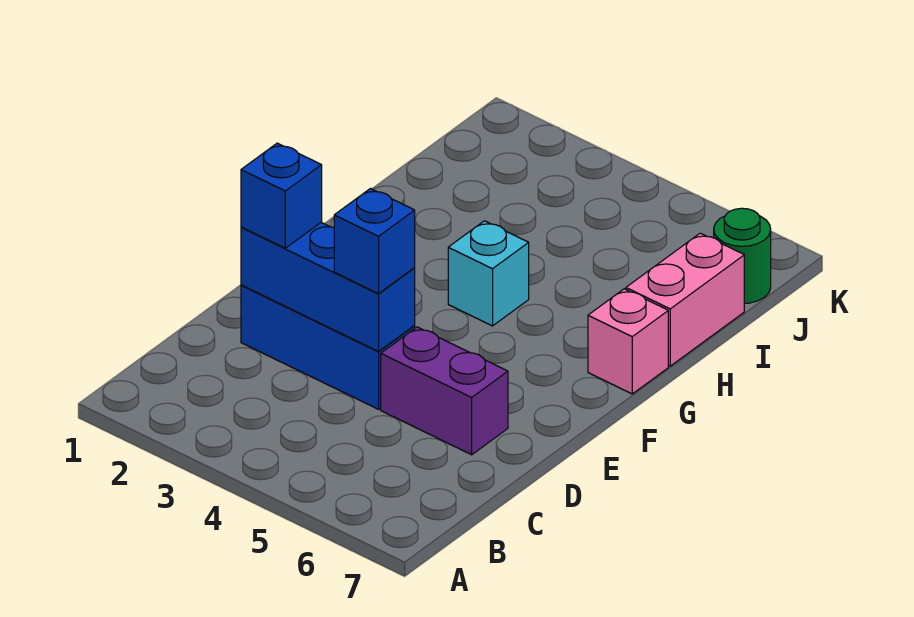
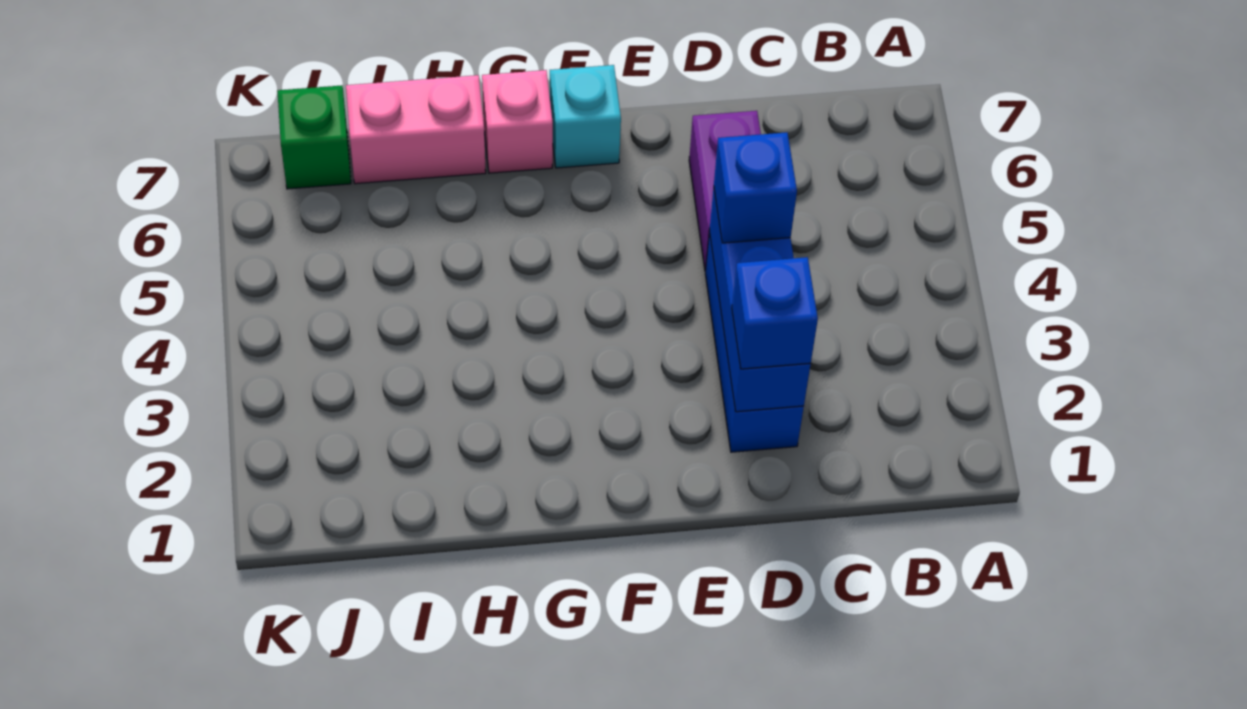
cyan brick G4 level 1 -> cyan brick F7 level 1
green round brick J7 level 1 -> green brick J7 level 1

